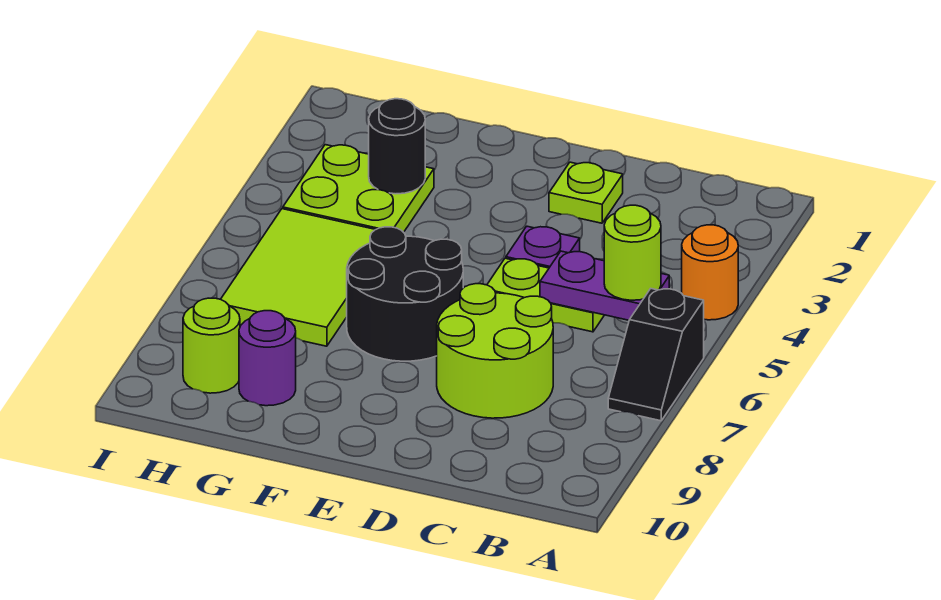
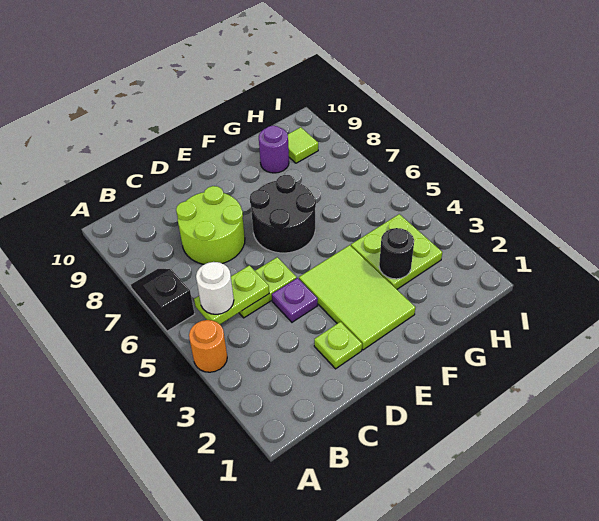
purple plate B5:C5 level 2 -> lime plate B5:C5 level 2
lime round brick B5 level 3 -> white round brick B5 level 3
lime tile G5:H7 level 1 -> lime tile E2:F4 level 1
lime round brick H9 level 1 -> lime tile H9 level 1

